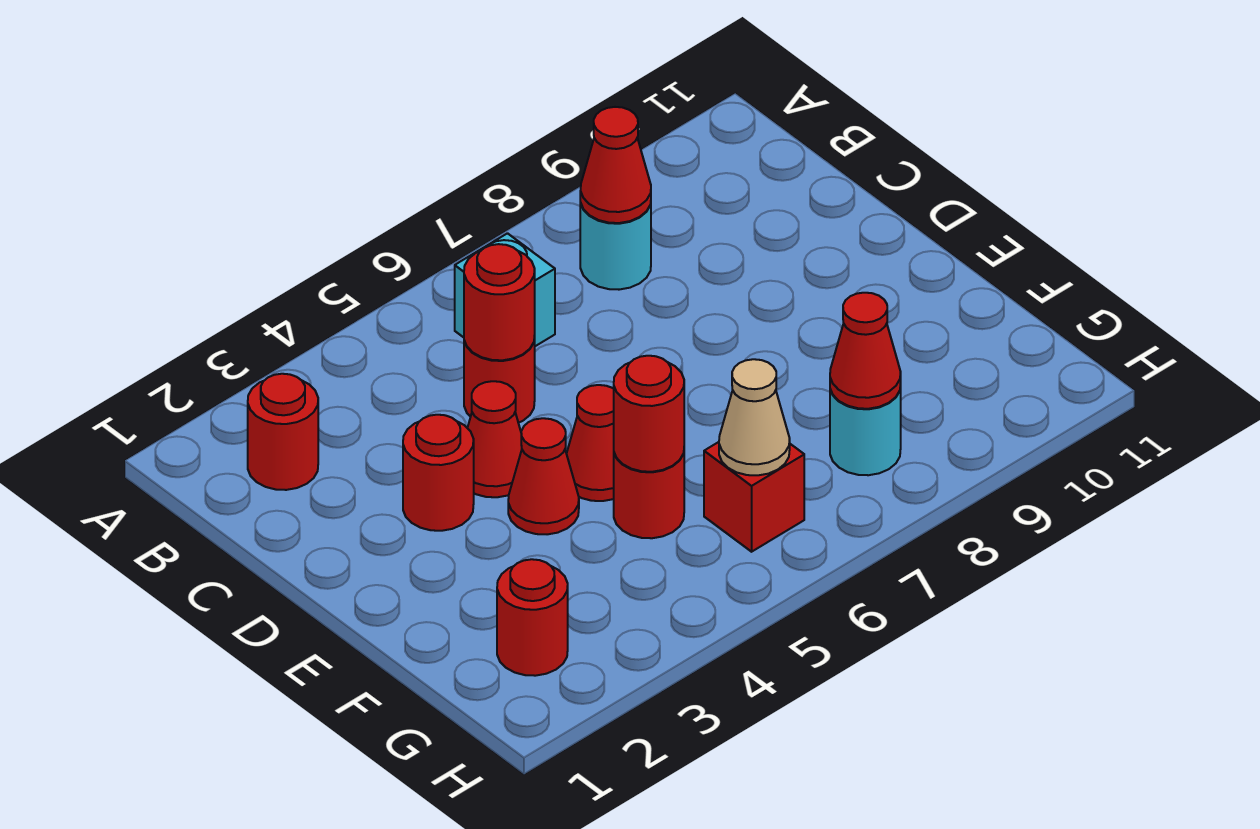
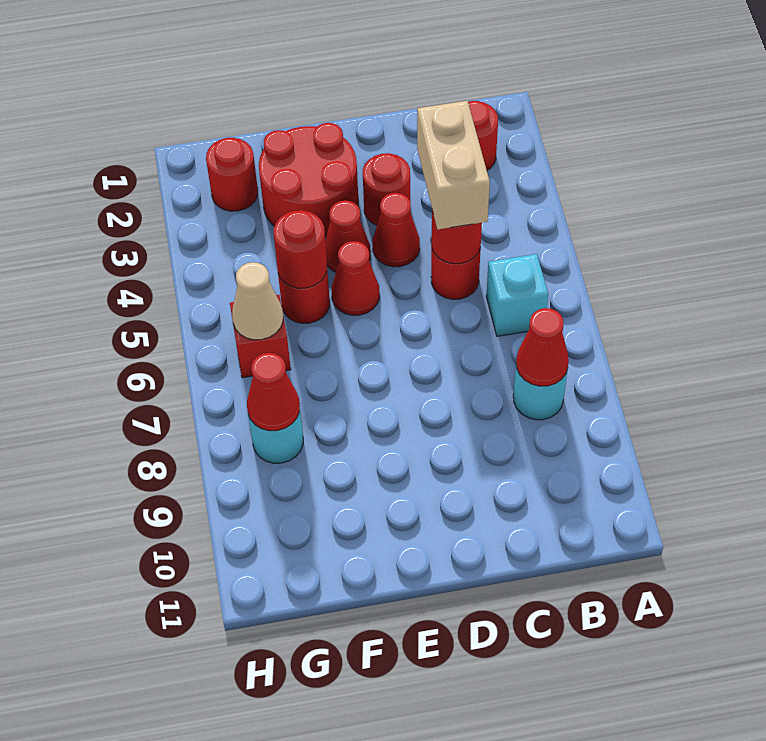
none -> tan brick C4:C5 level 3
none -> red round brick E2:F3 level 1

